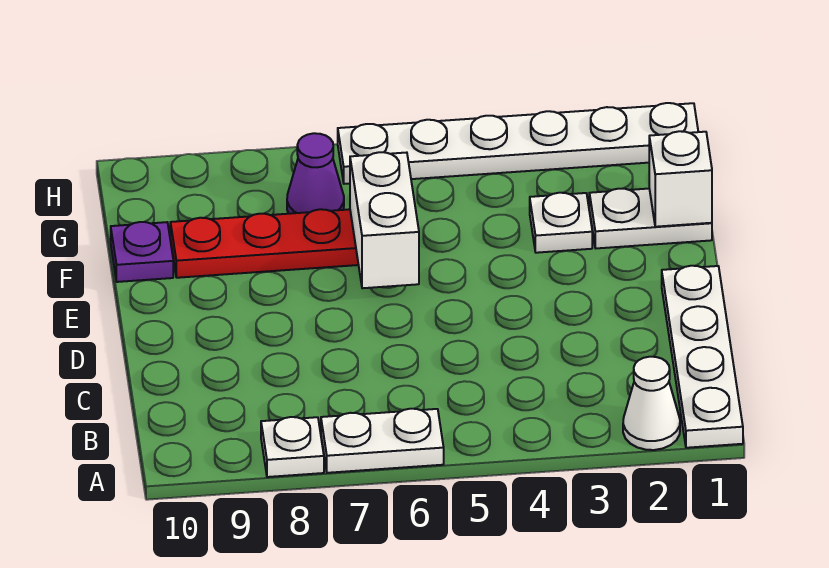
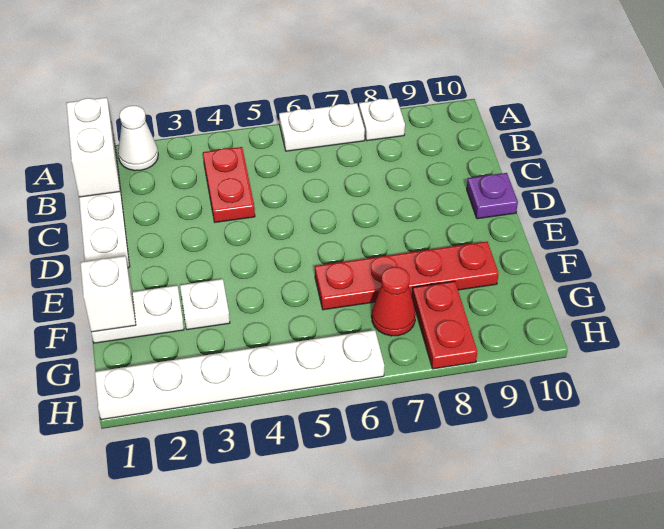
none -> red plate B4:C4 level 1
white brick E6:F6 level 2 -> white brick A1:B1 level 2
purple plate F10 level 1 -> purple plate D10 level 1
purple cone G7 level 1 -> red cone G7 level 1
none -> red plate G8:H8 level 1

